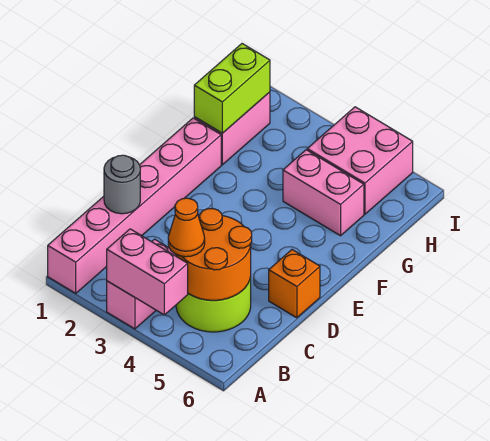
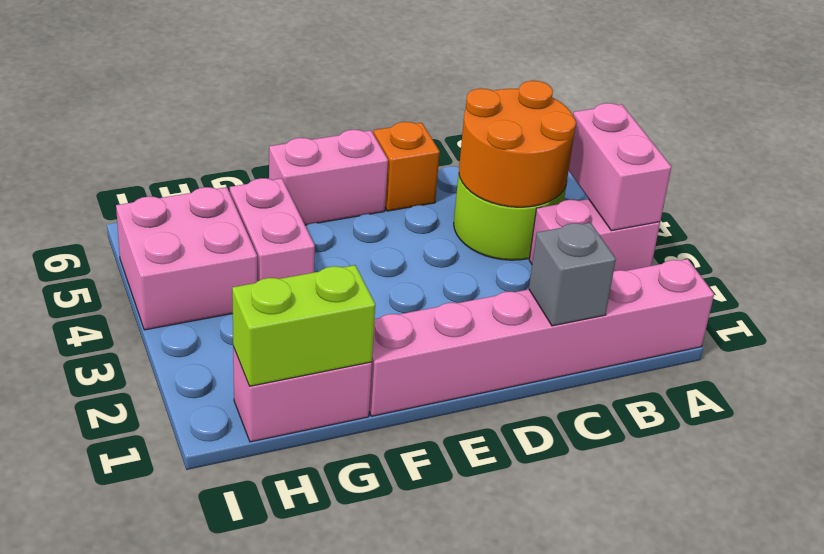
orange cone B4 level 3 -> none
grey round brick C1 level 2 -> grey brick C1 level 2
none -> pink brick E6:F6 level 1

